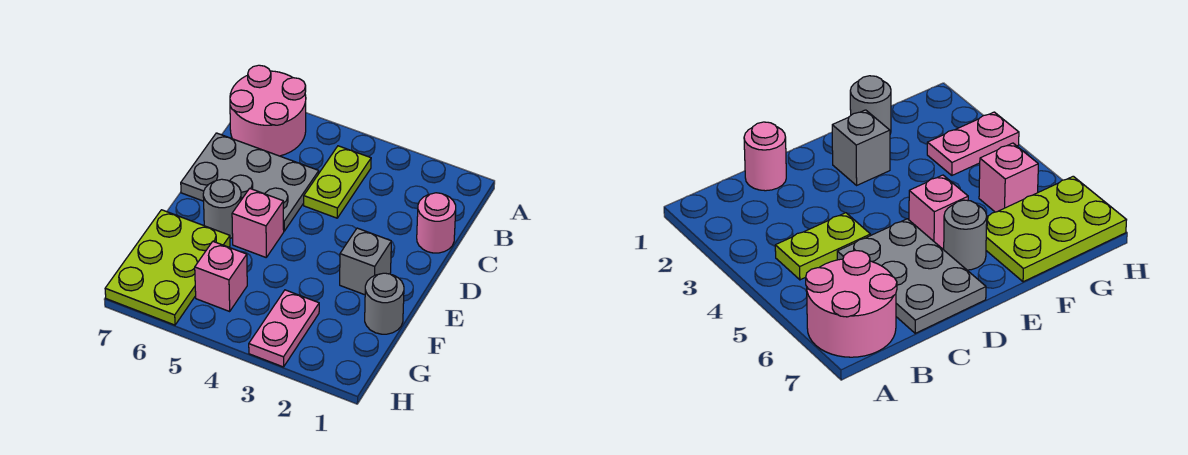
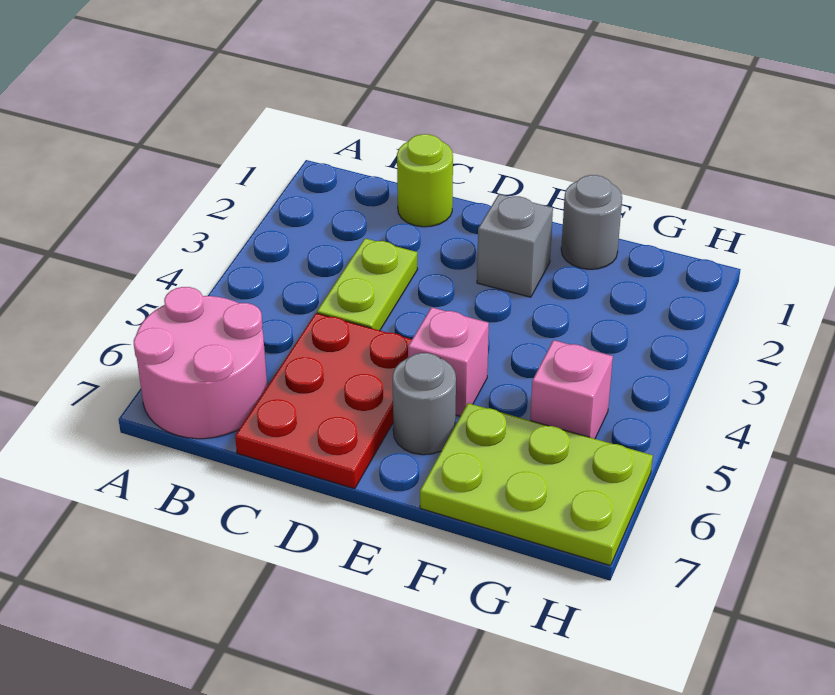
lime plate B4:C4 level 1 -> lime plate C3:C4 level 1
pink round brick C1 level 1 -> lime round brick C1 level 1
grey plate C5:D7 level 1 -> red plate C5:D7 level 1
pink plate G3:H3 level 1 -> none

